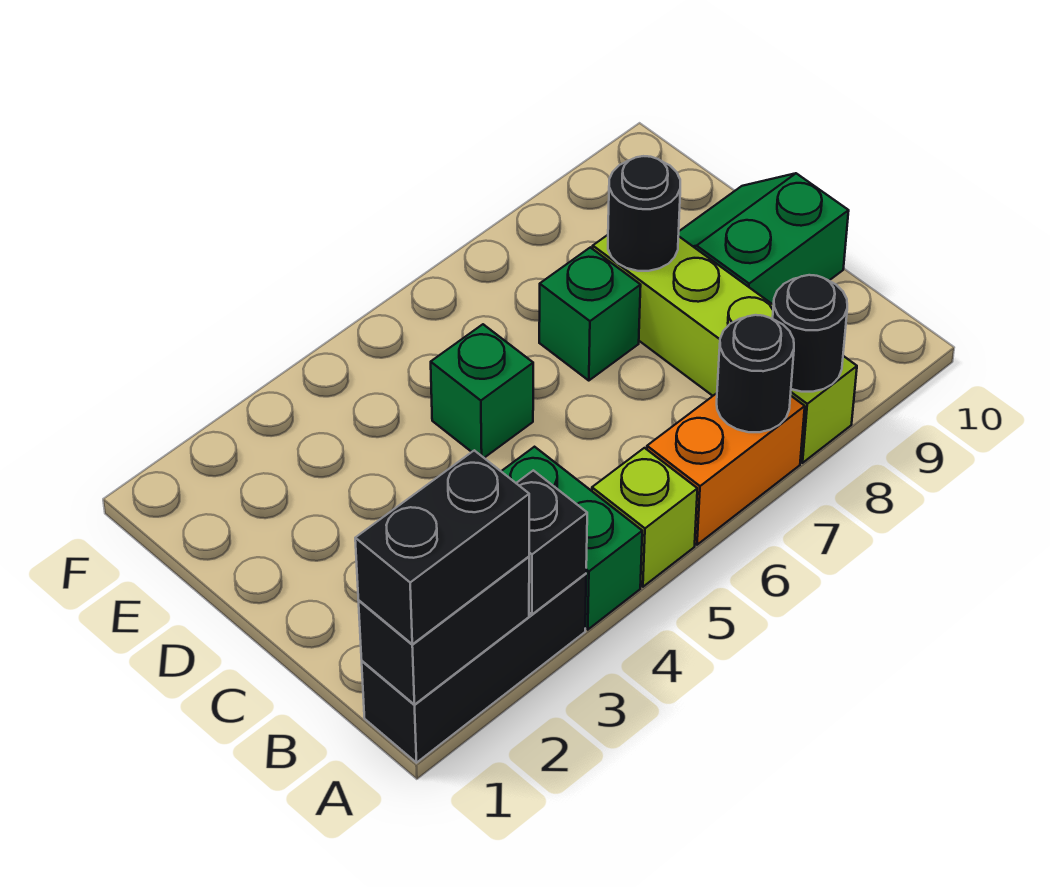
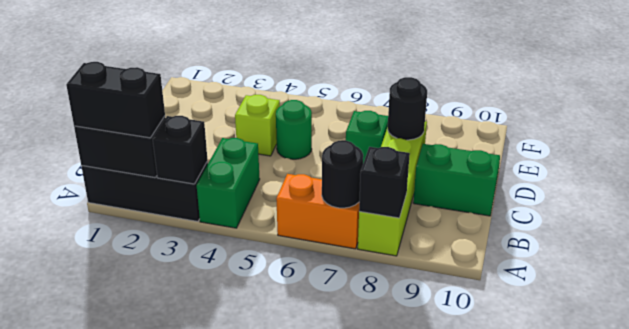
lime brick A5 level 1 -> lime brick D4 level 1
black round brick A8 level 2 -> black brick A8 level 2
green brick D5 level 1 -> green round brick D5 level 1

